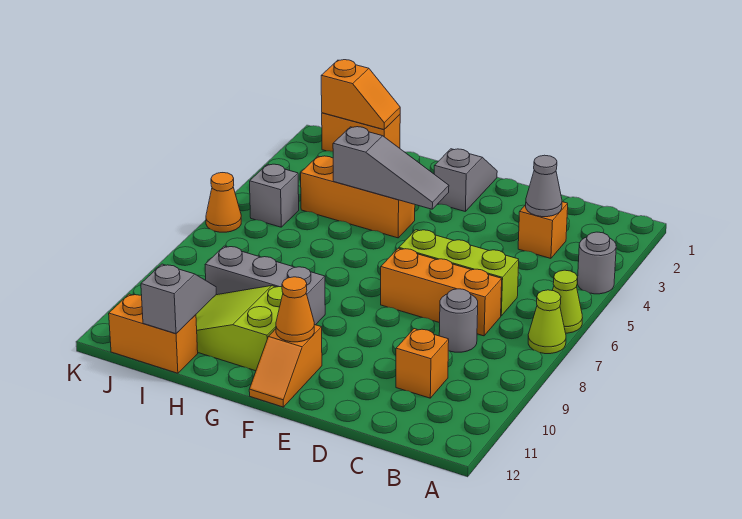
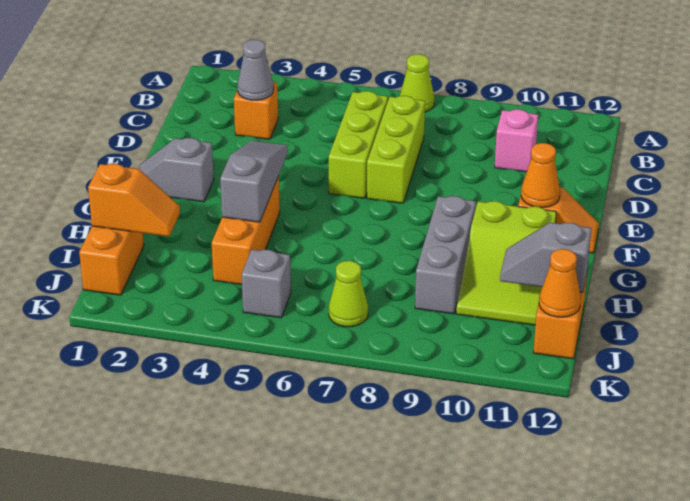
grey round brick A4 level 1 -> none
lime cone A6 level 1 -> lime cone J7 level 1
orange brick C7:E7 level 1 -> lime brick C7:E7 level 1
grey round brick C8 level 1 -> none
orange brick C10 level 1 -> pink brick C10 level 1
orange slope I1:J1 level 2 top J -> orange slope I1:I2 level 2 top 1
orange cone K6 level 1 -> orange cone J12 level 2

